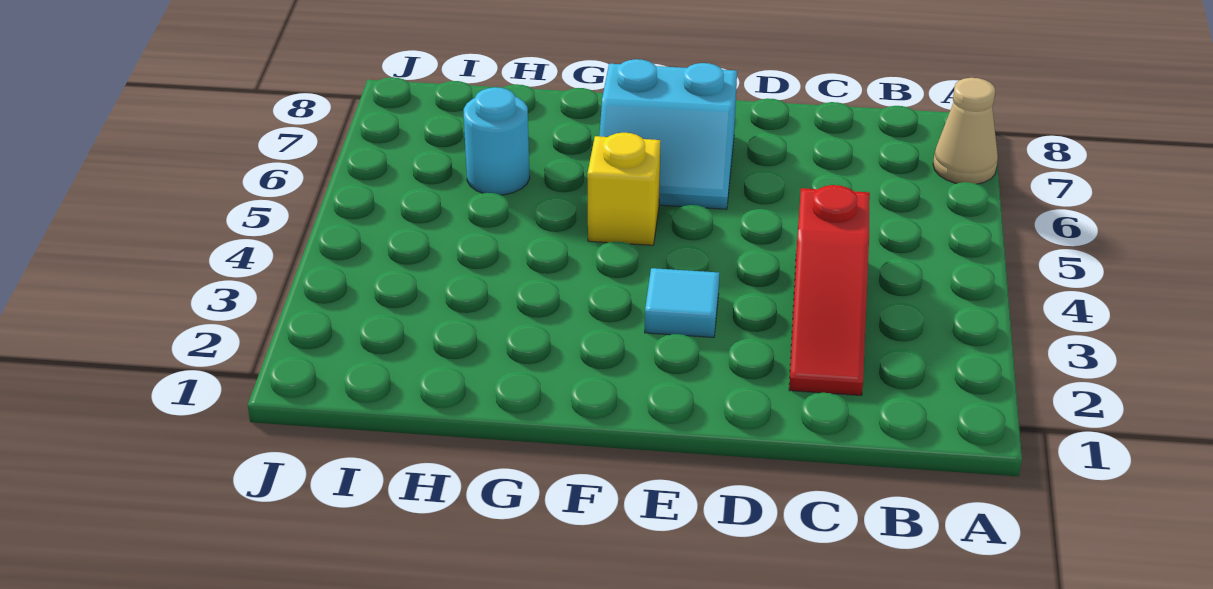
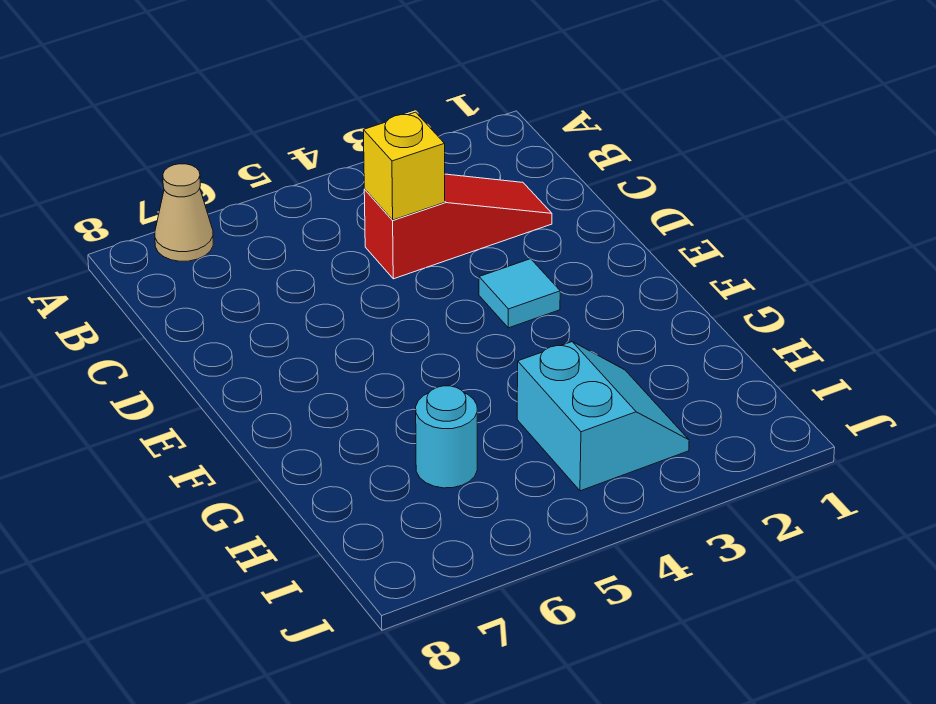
cyan slope E6:F7 level 1 top 7 -> cyan slope H3:I4 level 1 top 4
yellow brick F5 level 1 -> yellow brick C4 level 2

